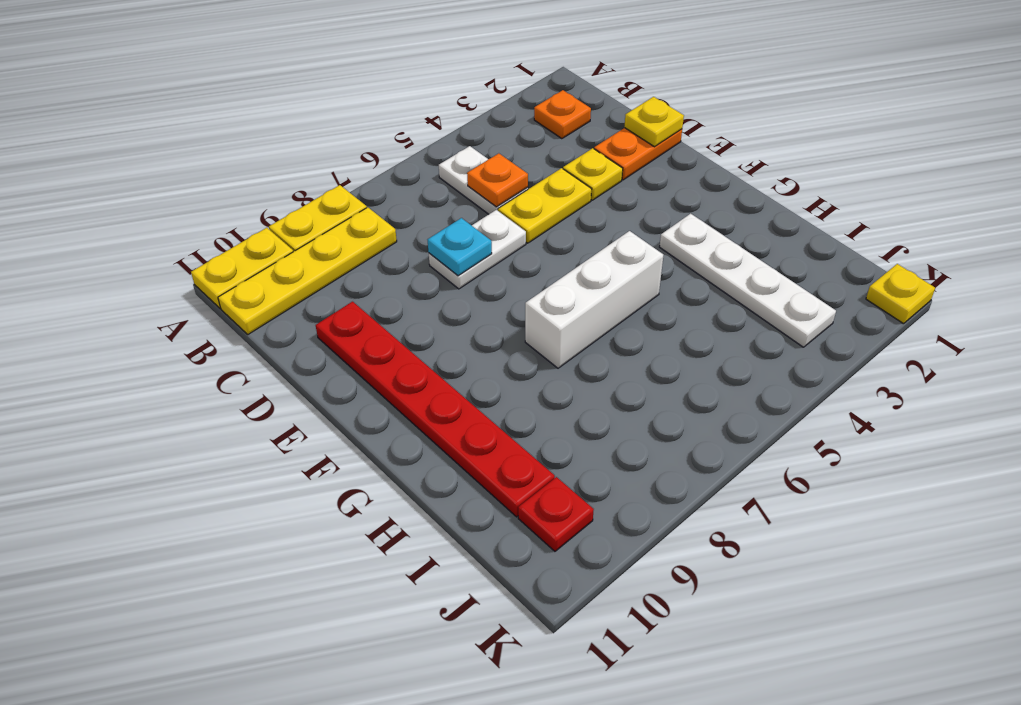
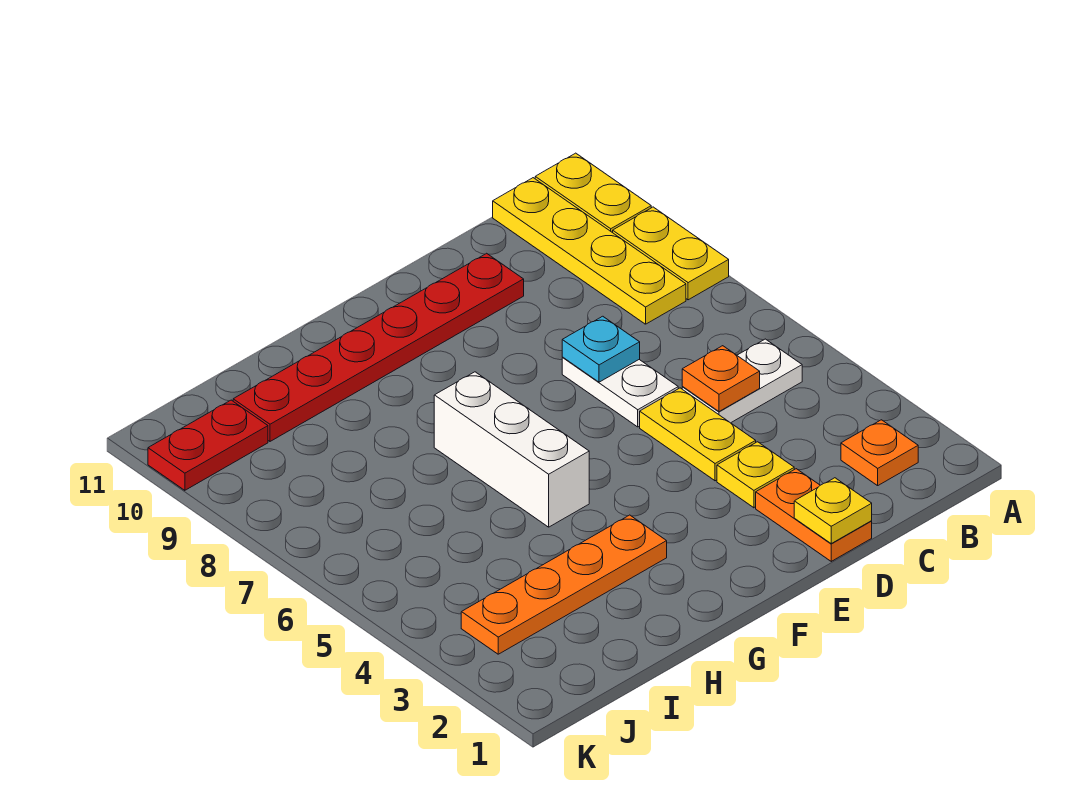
white plate G3:J3 level 1 -> orange plate G3:J3 level 1
red plate J10 level 1 -> red plate J10:K10 level 1
yellow plate K1 level 1 -> none

